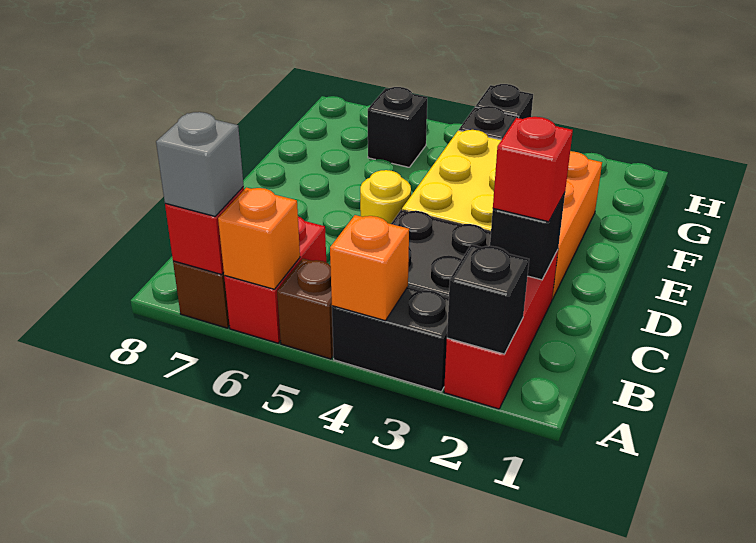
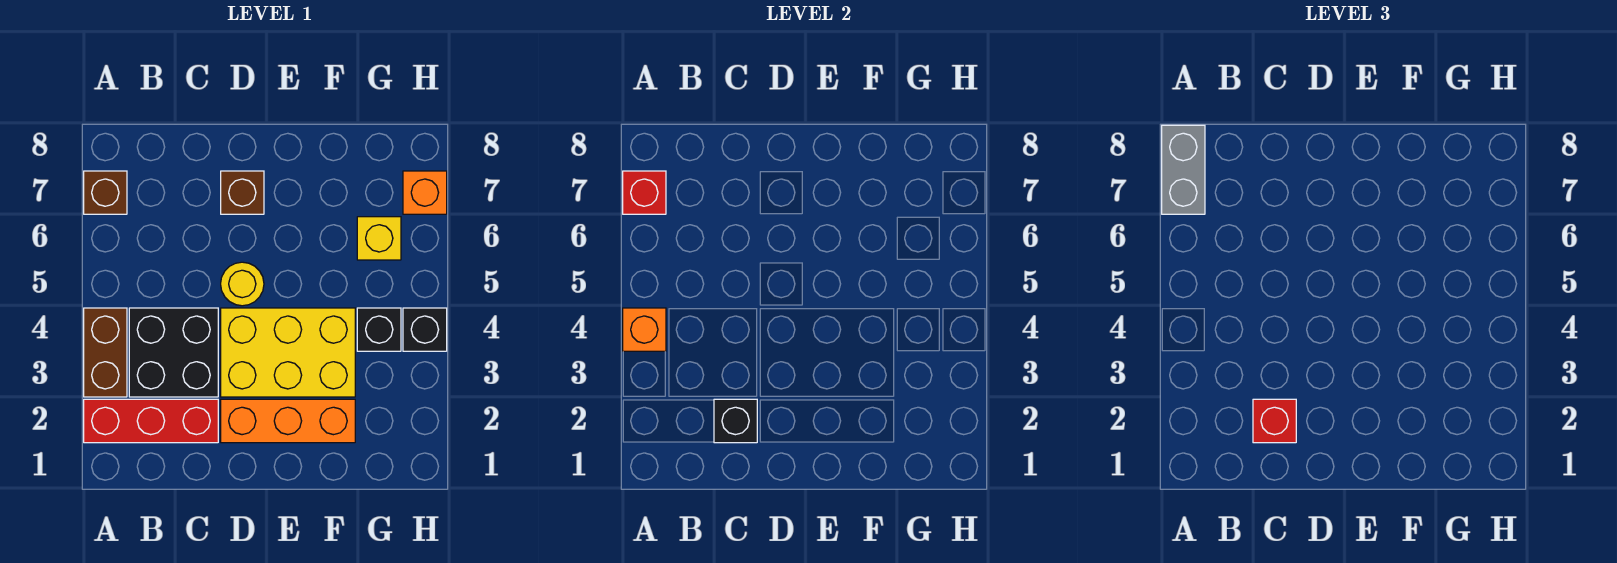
black brick A2 level 2 -> none
black brick A3:A4 level 1 -> brown brick A3:A4 level 1
brown brick A5 level 1 -> brown brick D7 level 1
red brick A6:B6 level 1 -> none
orange brick A6 level 2 -> orange brick H7 level 1
grey brick A7 level 3 -> grey brick A7:A8 level 3
black brick G6 level 1 -> yellow brick G6 level 1

